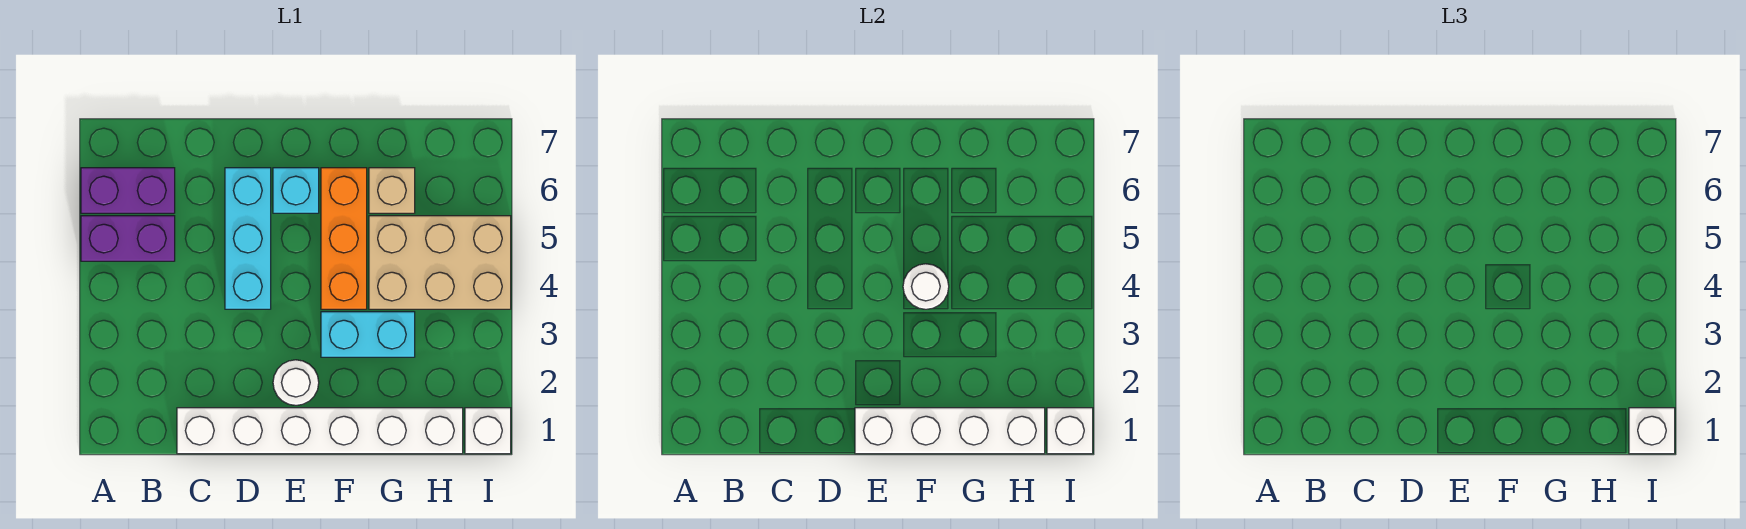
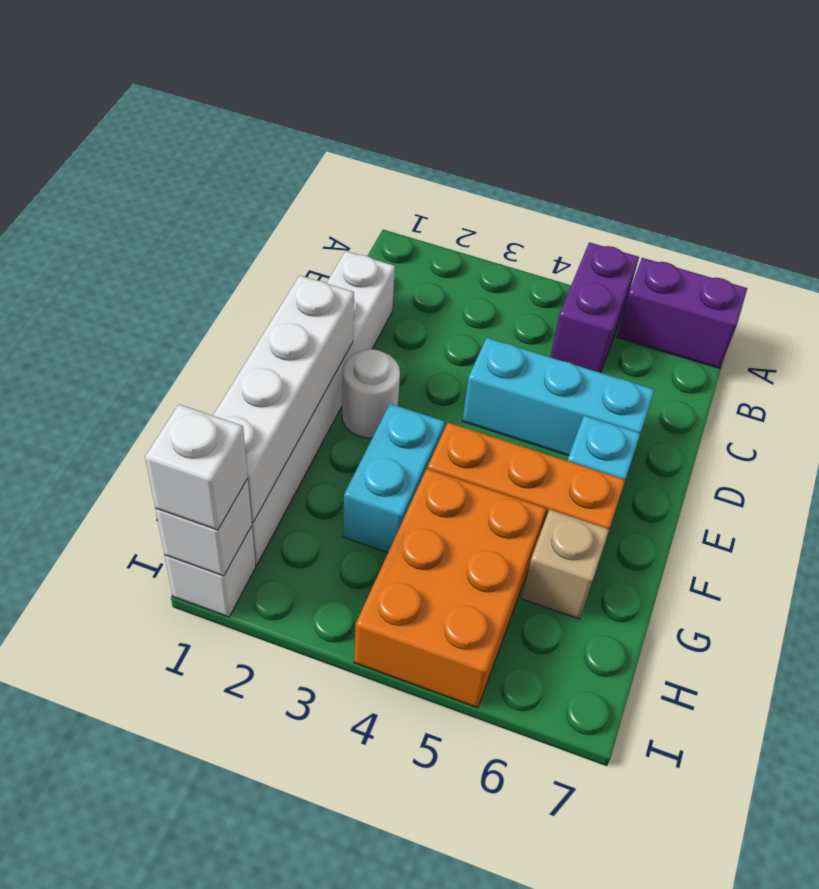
purple brick A6:B6 level 1 -> purple brick A6:A7 level 1
white round brick F4 level 2 -> none
tan brick G4:I5 level 1 -> orange brick G4:I5 level 1

